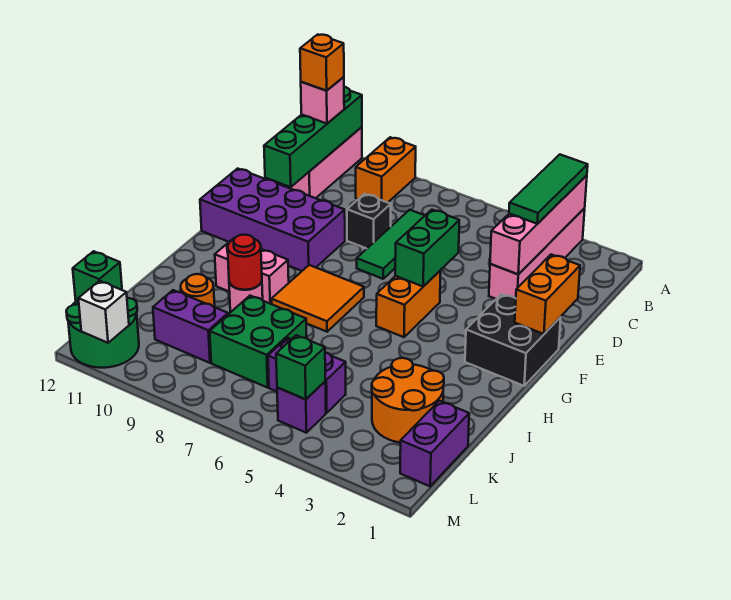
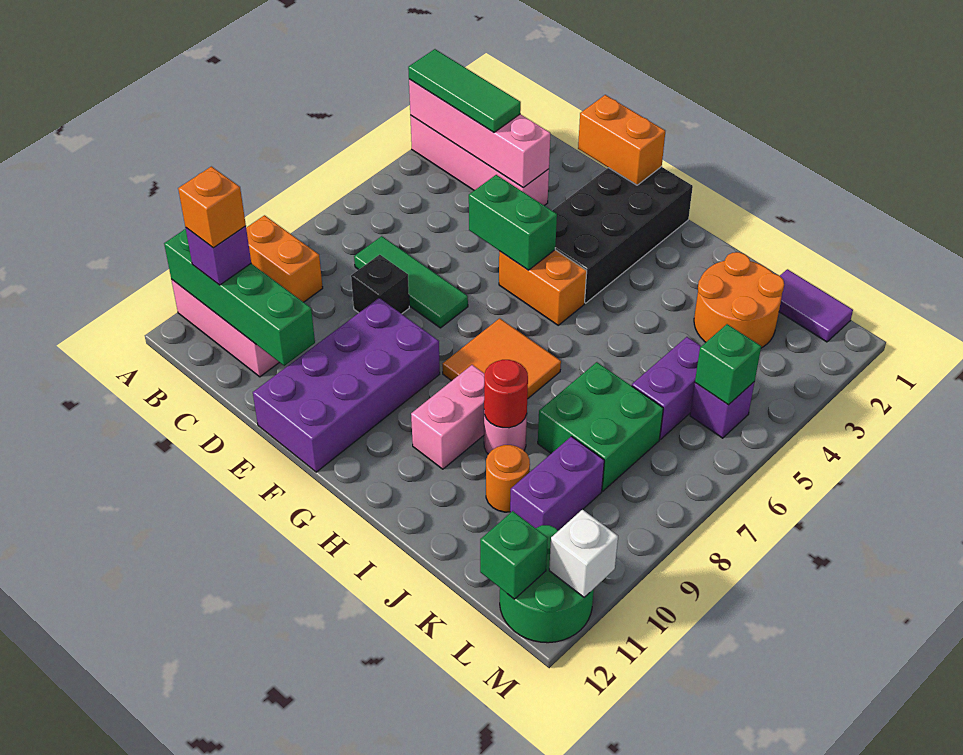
pink brick B11 level 3 -> purple brick B11 level 3
black brick F1:G2 level 1 -> black brick F1:G4 level 1
purple brick K1:L1 level 1 -> purple tile K1:L1 level 1

